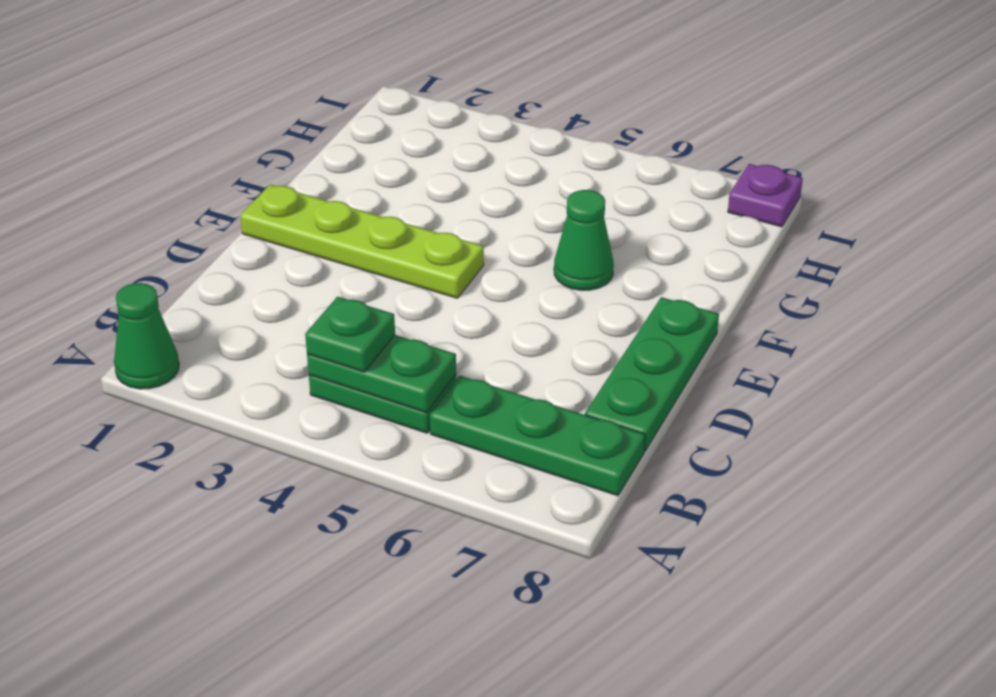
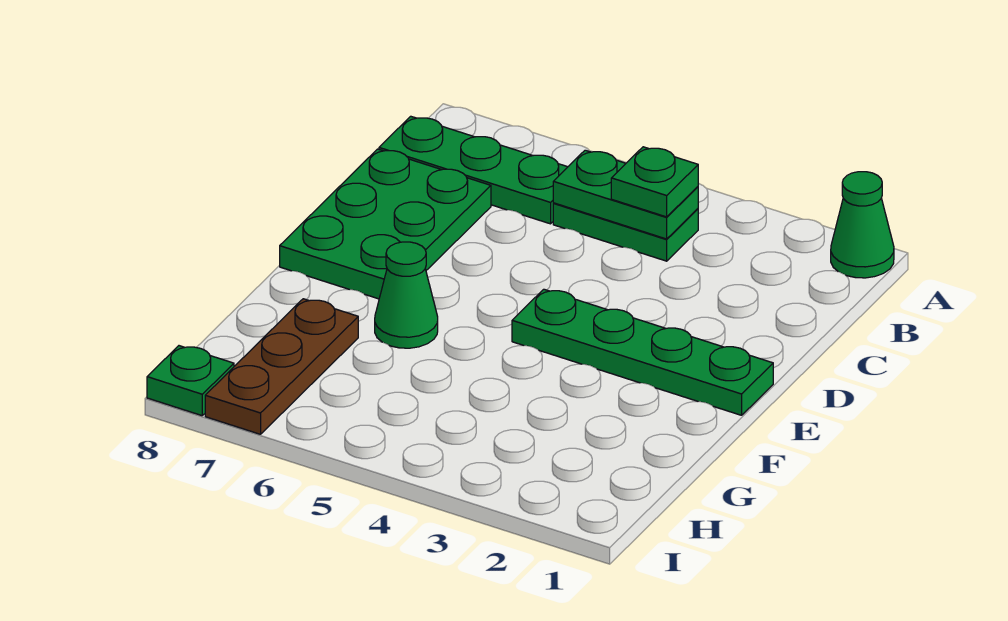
green plate C8:E8 level 1 -> green plate C7:E8 level 1
lime plate E1:E4 level 1 -> green plate E1:E4 level 1
none -> brown plate G7:I7 level 1
purple plate I8 level 1 -> green plate I8 level 1

